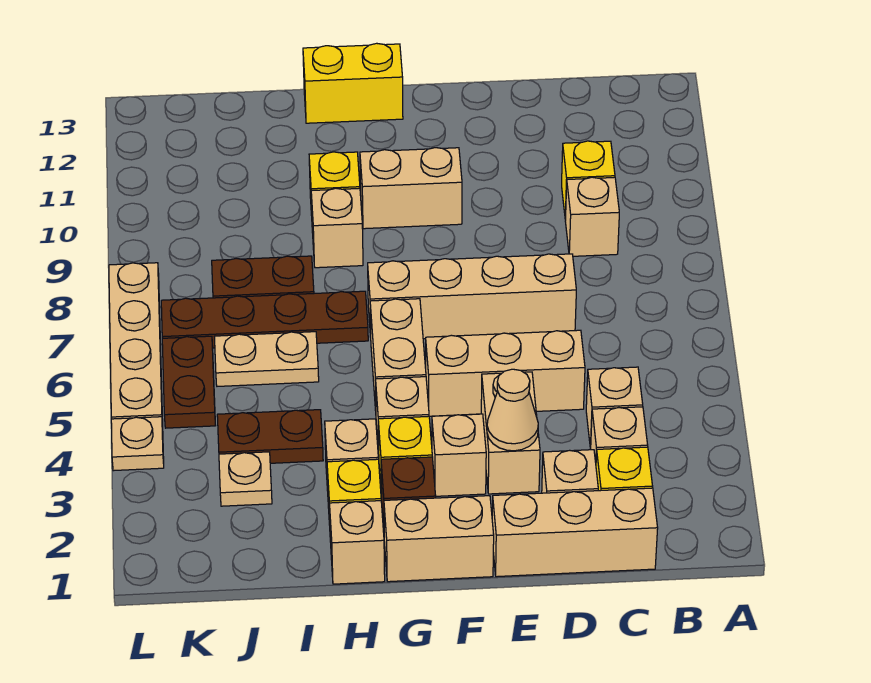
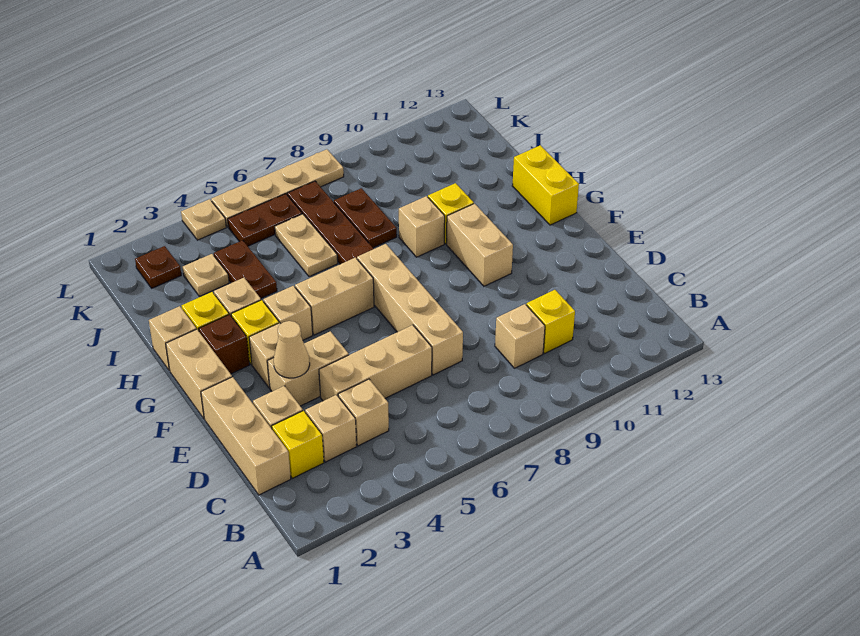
tan brick D5:F5 level 1 -> tan brick D4:D6 level 1
none -> brown plate K2 level 1

